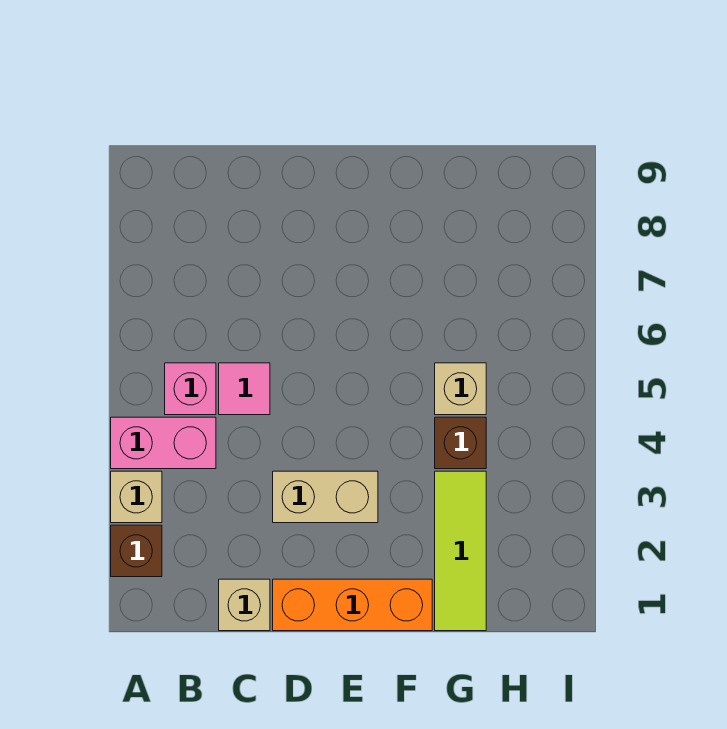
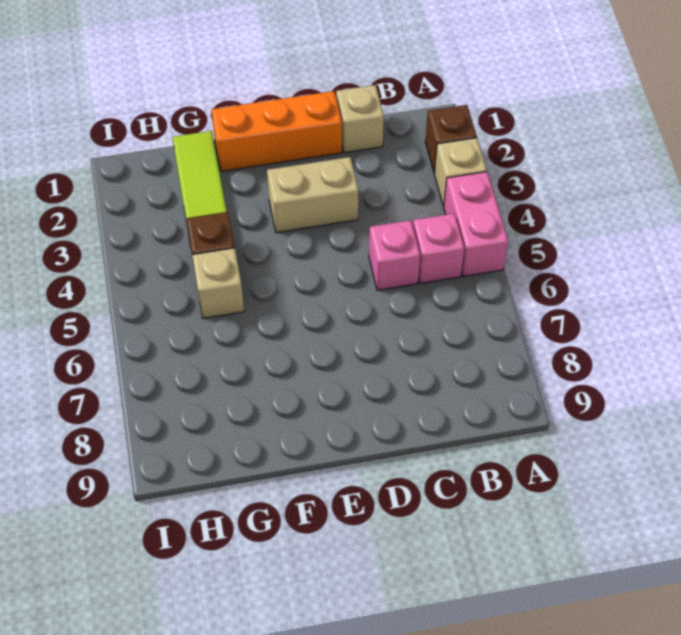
pink brick A4:B4 level 1 -> pink brick A4:A5 level 1
pink tile C5 level 1 -> pink brick C5 level 1

